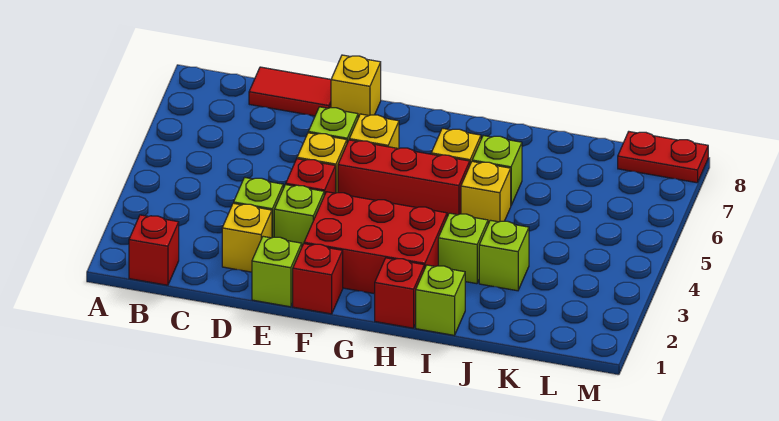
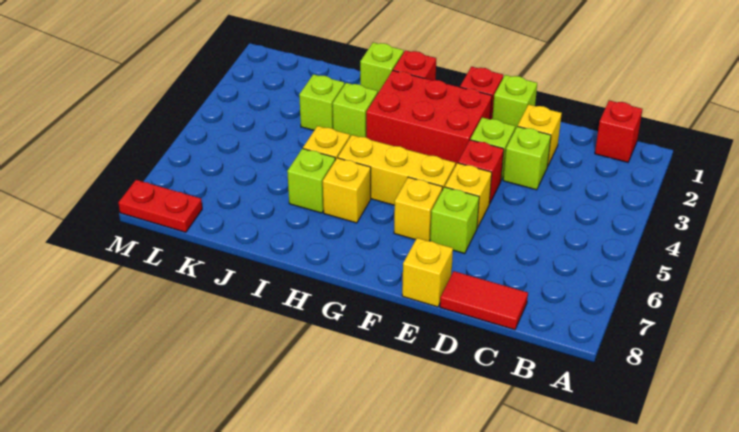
red brick F5:H5 level 1 -> yellow brick F5:H5 level 1

